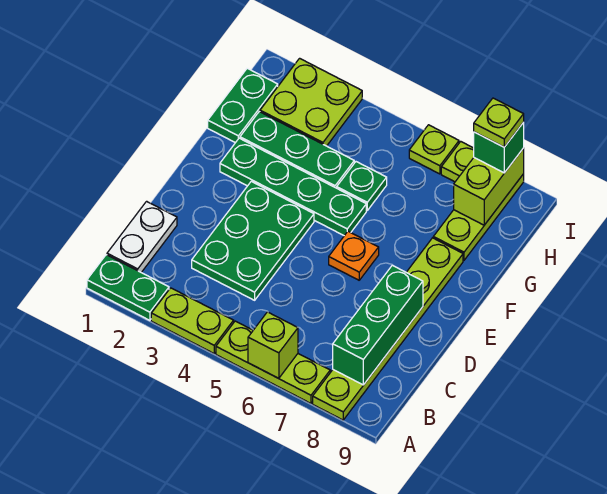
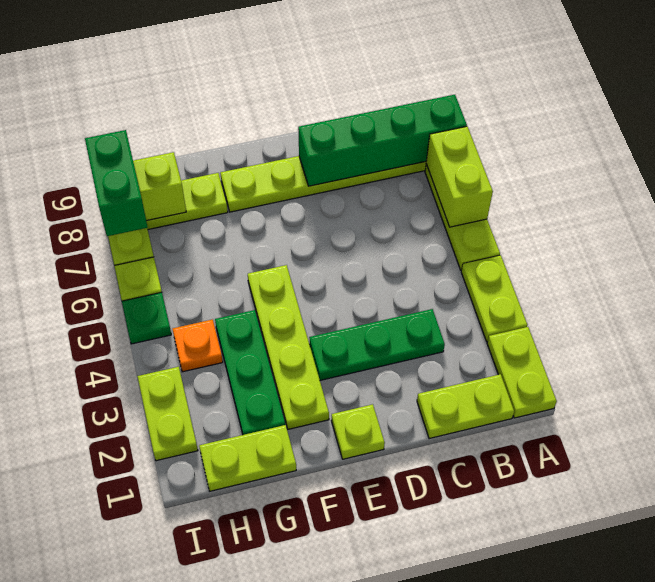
green plate A1:A2 level 1 -> lime plate A1:A2 level 1
lime brick A6 level 2 -> lime brick A6:A7 level 2
white plate B1:C1 level 1 -> lime plate B1:C1 level 1
green brick B8:D8 level 2 -> green brick A8:D8 level 2
green plate C3:E4 level 1 -> green plate C3:E3 level 1
orange plate E6 level 1 -> orange plate H4 level 1
green plate F2:F5 level 1 -> lime plate F2:F5 level 1
green plate G1:H1 level 1 -> lime plate G1:H1 level 1
green plate G5 level 1 -> green plate I5 level 1
lime plate H2:I3 level 1 -> lime plate I2:I3 level 1
green brick I8 level 3 -> green brick I7:I8 level 3
lime plate I8 level 4 -> lime plate E1 level 1

